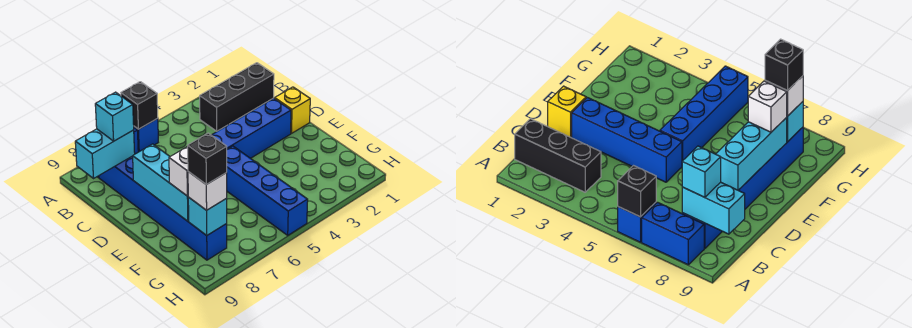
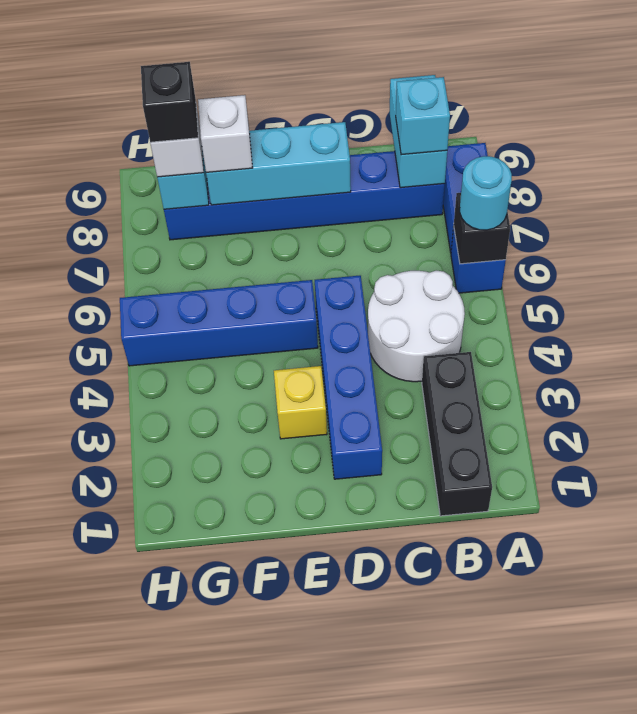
none -> cyan round brick A6 level 3
none -> white round brick B4:C5 level 1
yellow brick D1 level 1 -> yellow brick E3 level 1

